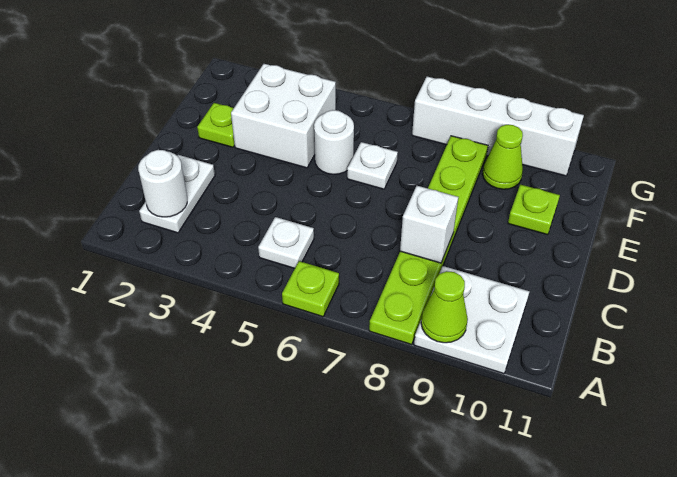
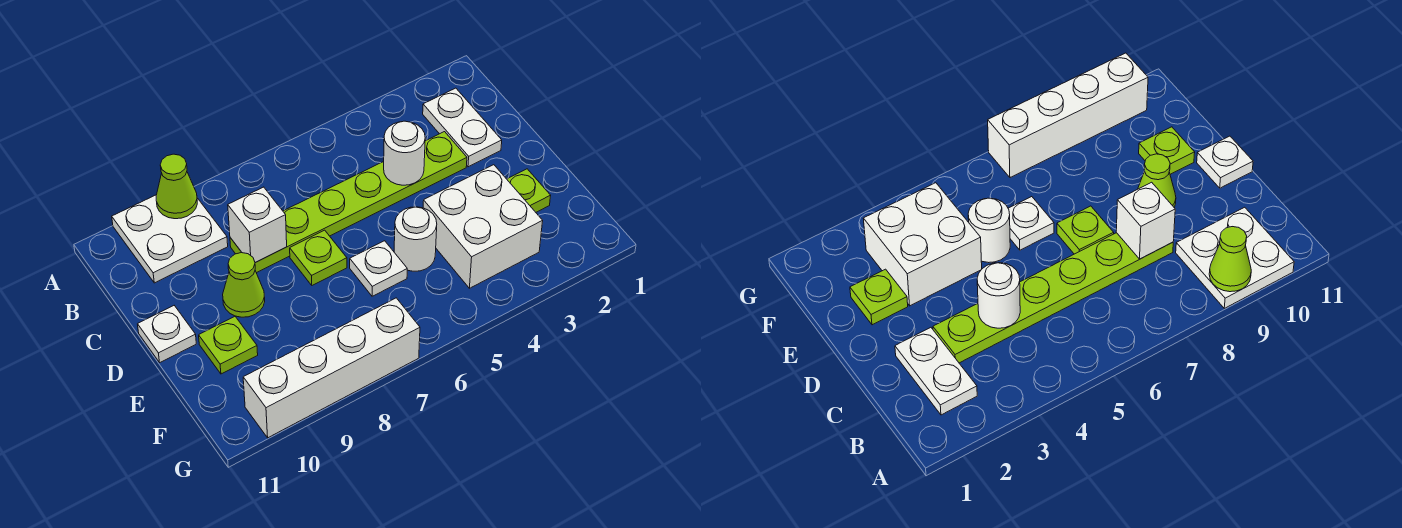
lime plate A6 level 1 -> lime plate D7 level 1
lime plate A8:F8 level 1 -> lime plate C3:C8 level 1
white round brick B2 level 2 -> white round brick C4 level 2
white plate B5 level 1 -> white plate D11 level 1
lime cone F9 level 1 -> lime cone D9 level 1

